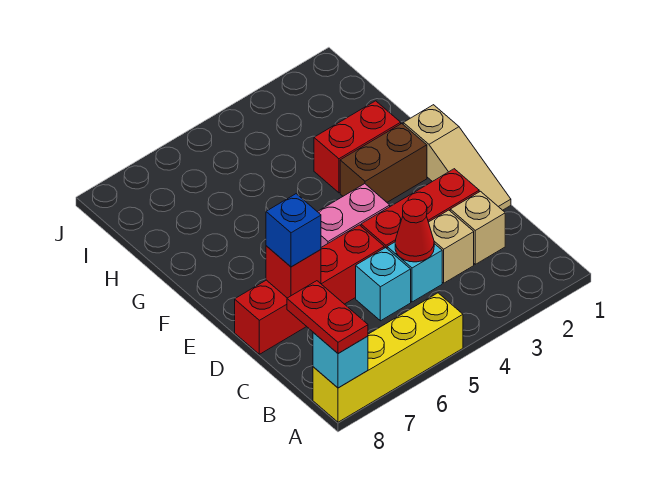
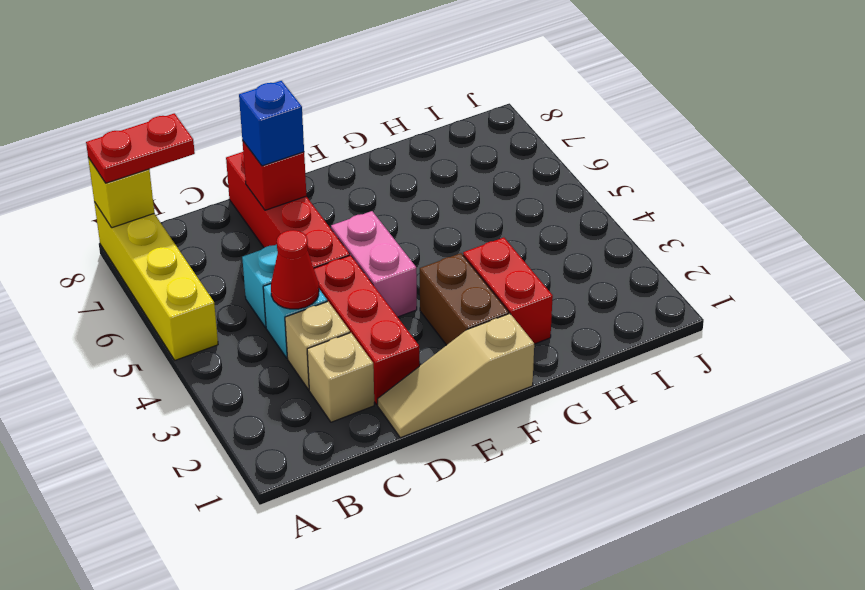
cyan brick A8 level 2 -> yellow brick A8 level 2

